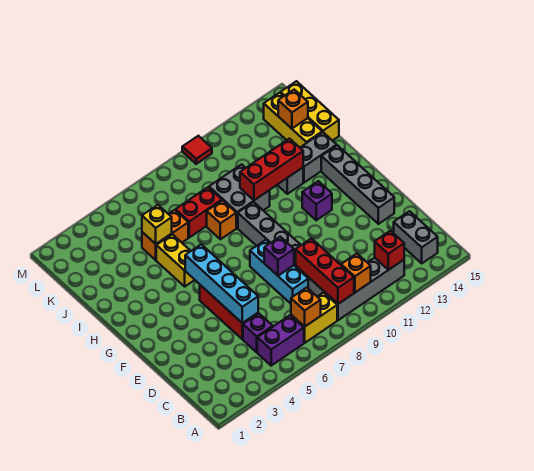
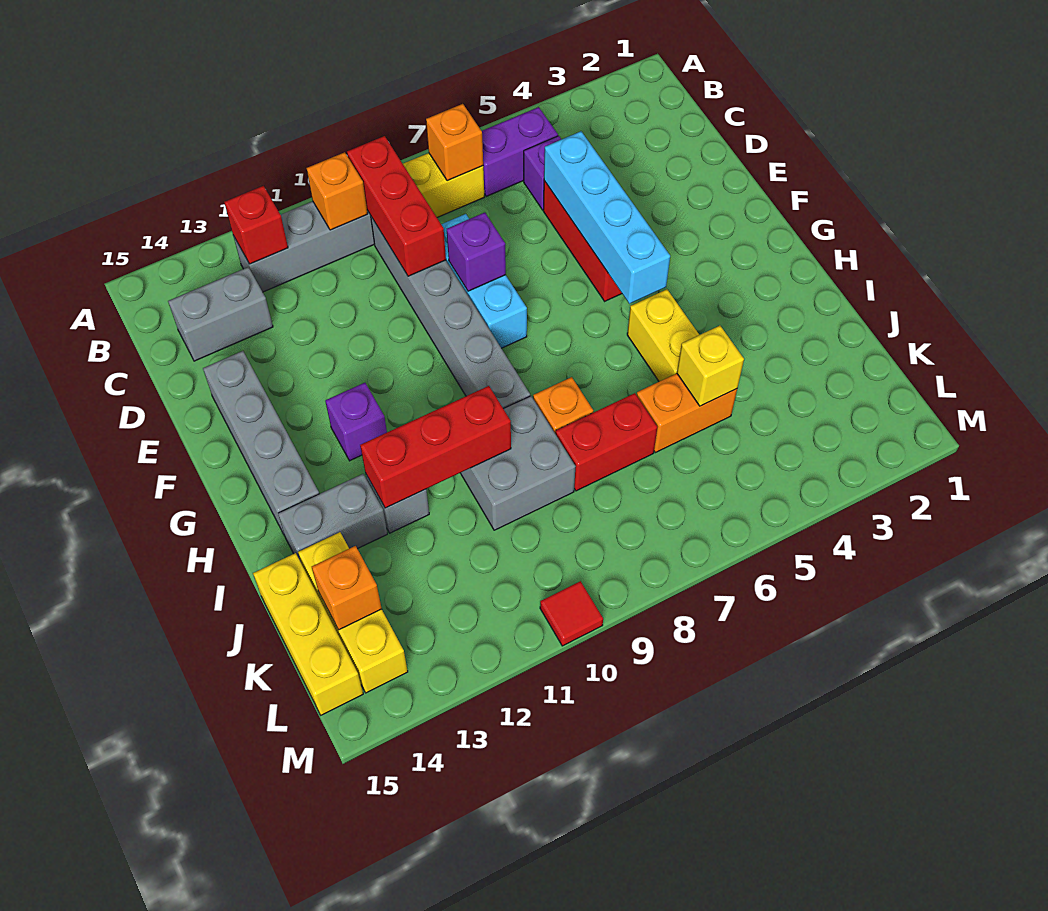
grey brick B14:C14 level 1 -> grey brick C13:C14 level 1

